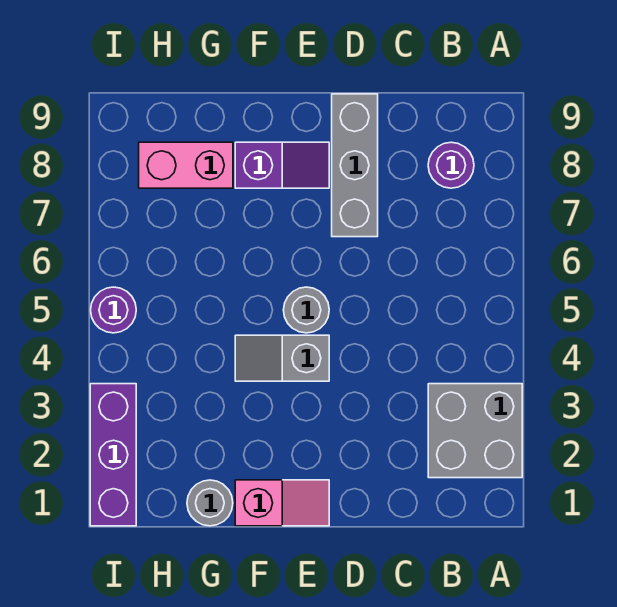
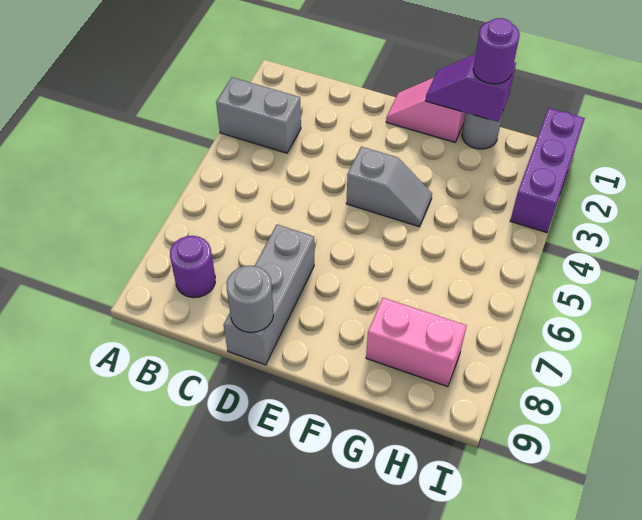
grey brick A2:B3 level 1 -> grey brick A3:B3 level 1
grey round brick E5 level 1 -> grey round brick D9 level 2
purple slope E8:F8 level 1 top F -> purple slope F1:G1 level 2 top G
purple round brick I5 level 1 -> purple round brick G1 level 3

